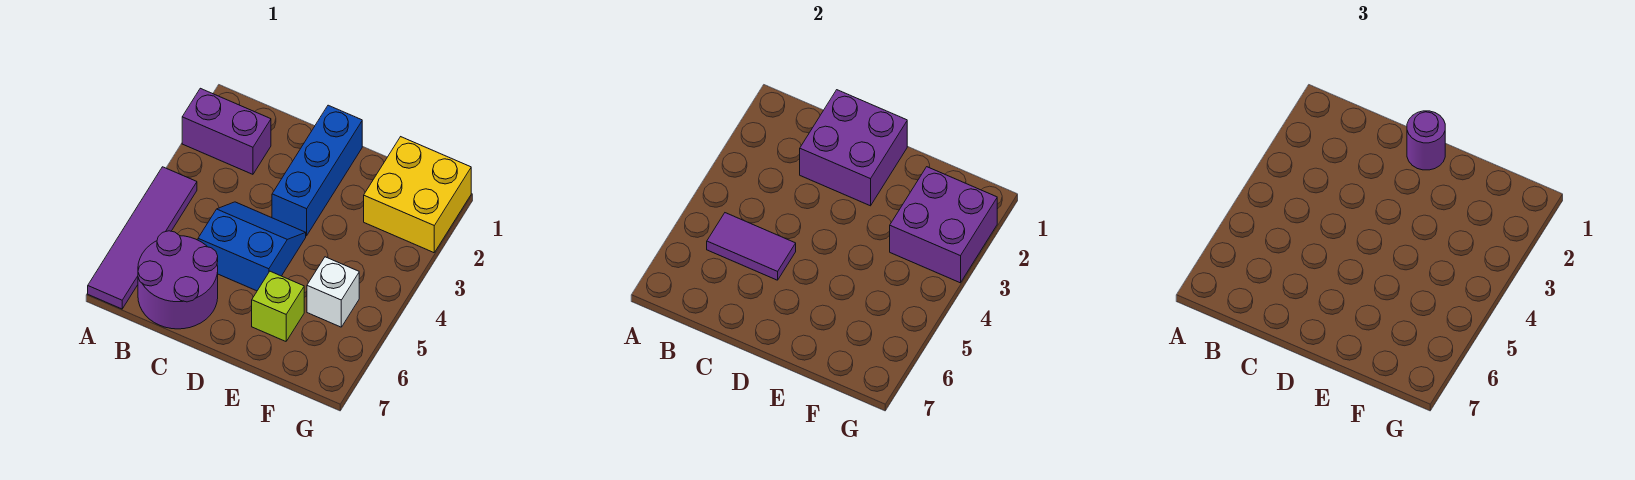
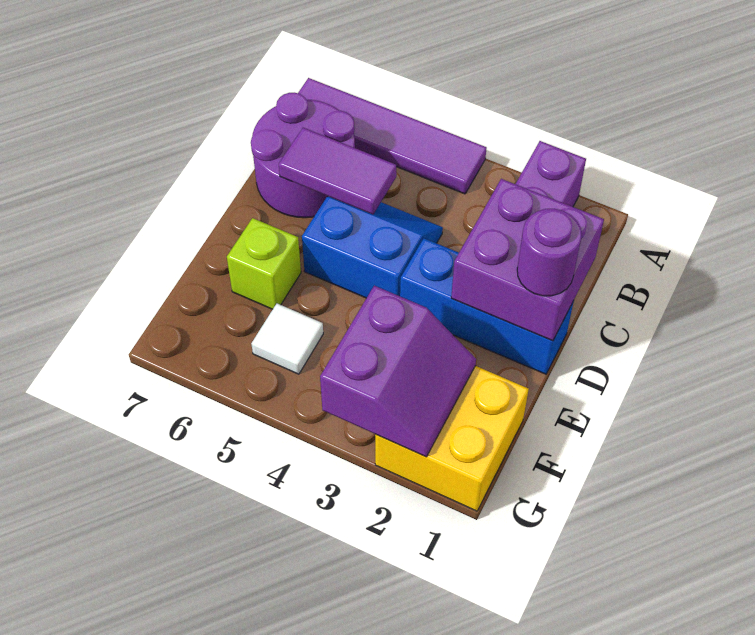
purple tile B5:C5 level 2 -> purple tile C5:C6 level 2
blue slope C4:D5 level 1 top 5 -> blue slope C4:D5 level 1 top D
purple brick F2:G3 level 2 -> purple slope F2:G3 level 2 top 3
white brick F5 level 1 -> white tile F5 level 1

